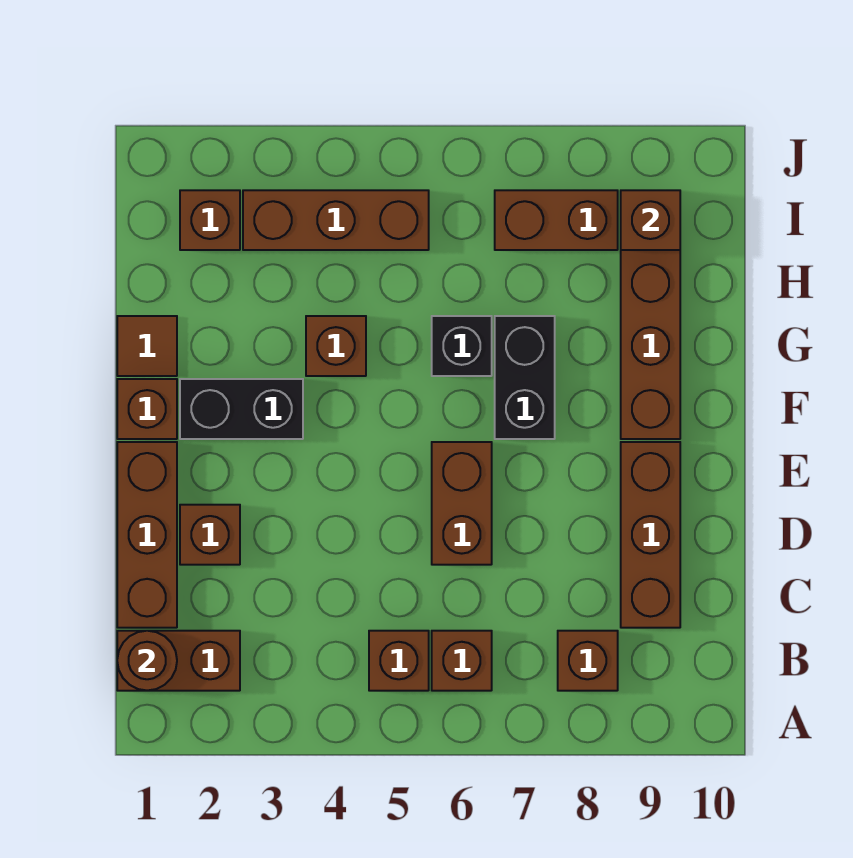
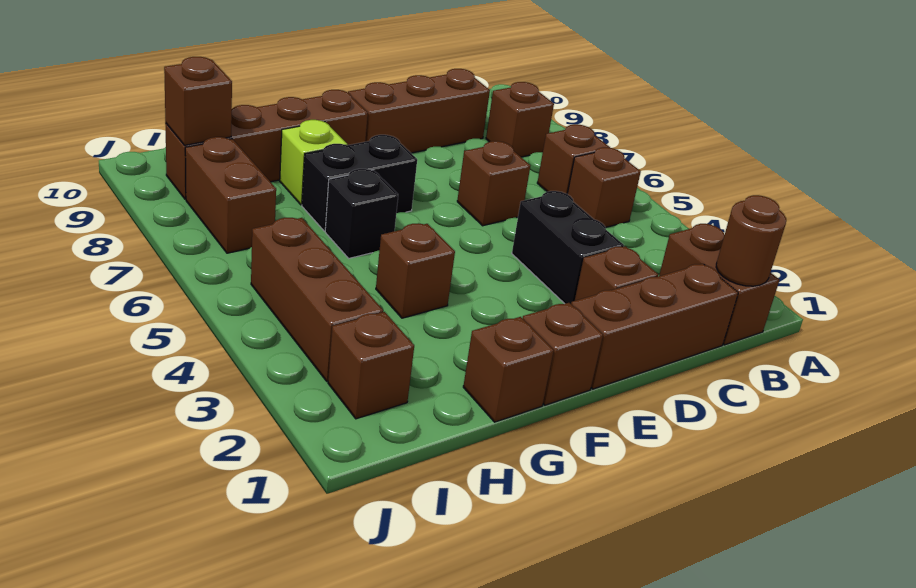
brown brick D6:E6 level 1 -> brown brick D6 level 1
black brick F2:F3 level 1 -> black brick D3:D4 level 1
brown tile G1 level 1 -> brown brick G1 level 1
none -> lime brick G8 level 1

